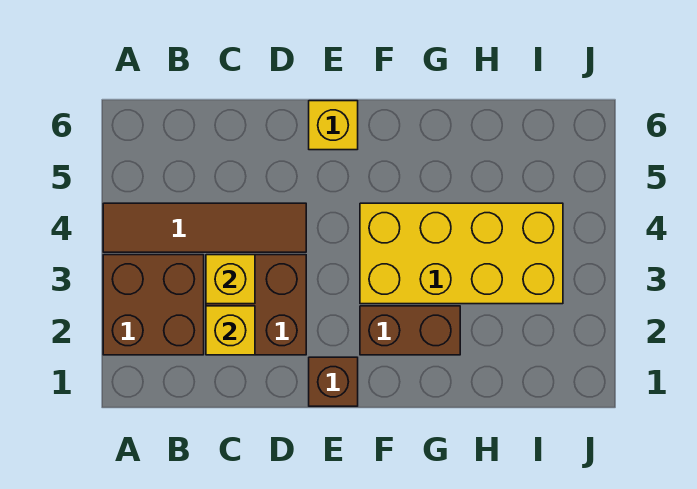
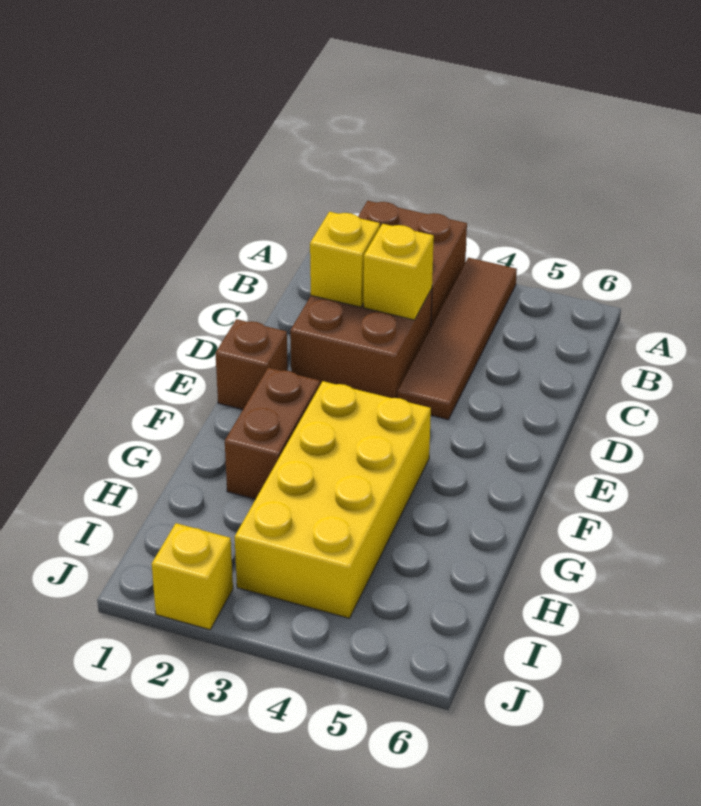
yellow brick E6 level 1 -> yellow brick J2 level 1

